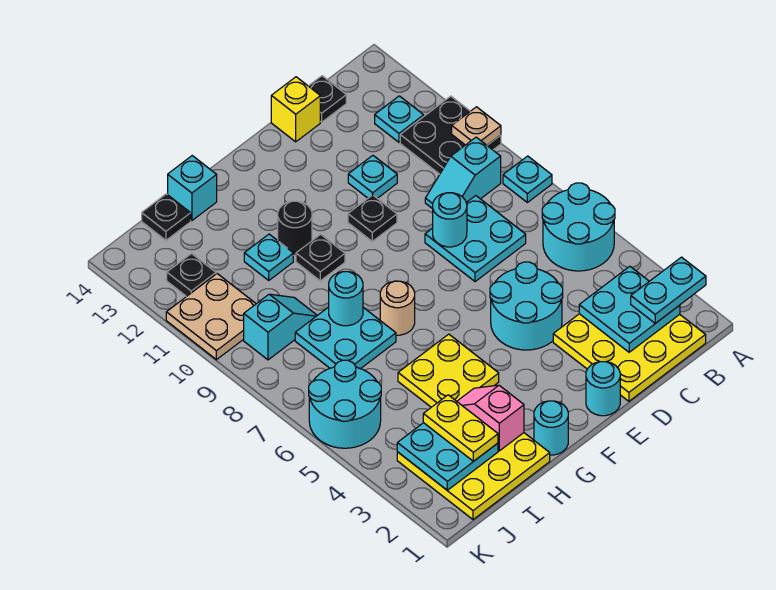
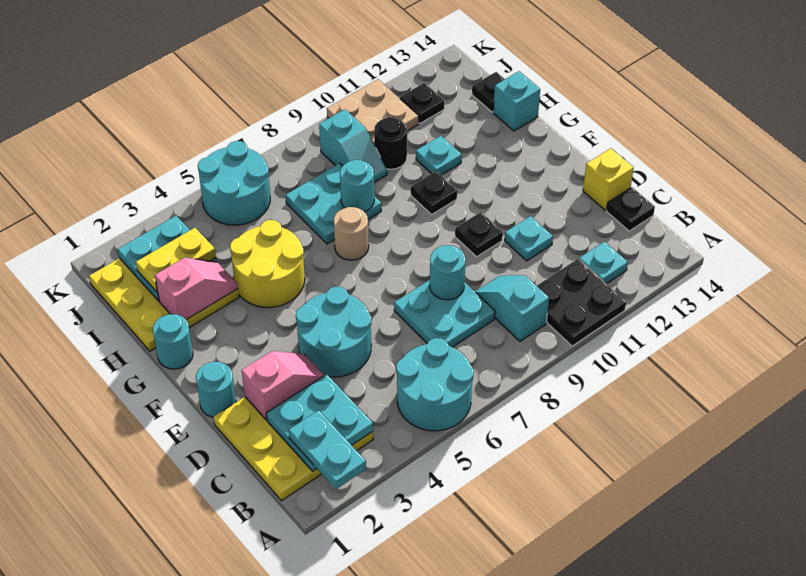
cyan plate A8 level 1 -> none
tan plate A10 level 2 -> none
none -> pink slope D2:D3 level 2 top 2
yellow plate G4:H5 level 1 -> yellow round brick G4:H5 level 1
black round brick G11 level 1 -> black round brick I10 level 1

